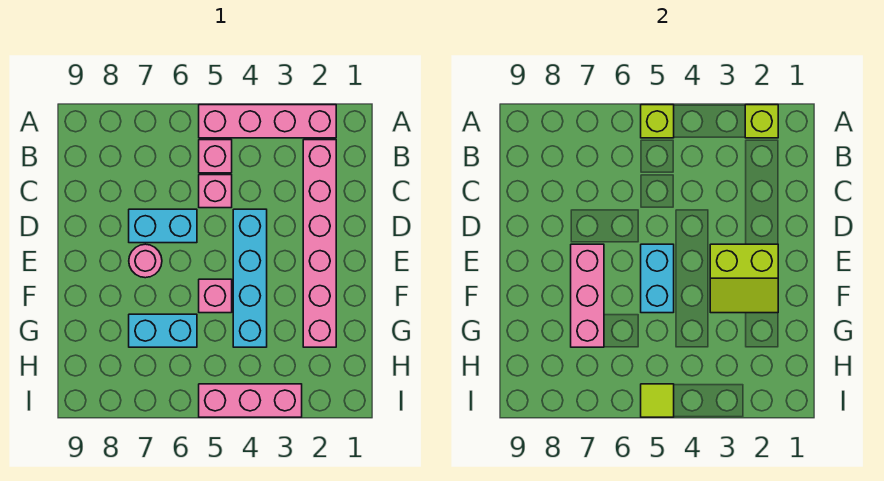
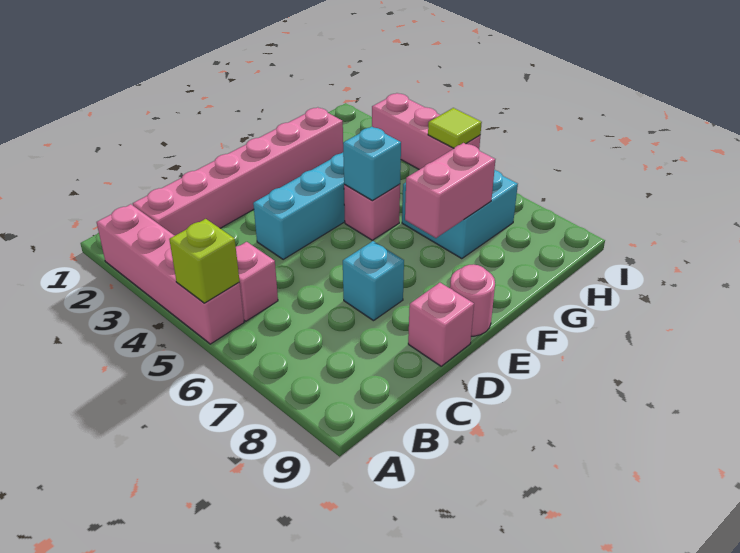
lime brick A2 level 2 -> none
pink brick C5 level 1 -> pink brick D9 level 1
cyan brick D6:D7 level 1 -> cyan brick D7 level 1
lime slope E2:F3 level 2 top E -> none
cyan brick E5:F5 level 2 -> cyan brick F5 level 2
pink round brick E7 level 1 -> pink round brick E9 level 1
pink brick E7:G7 level 2 -> pink brick F7:G7 level 2
cyan brick G6:G7 level 1 -> cyan brick G6:H7 level 1

